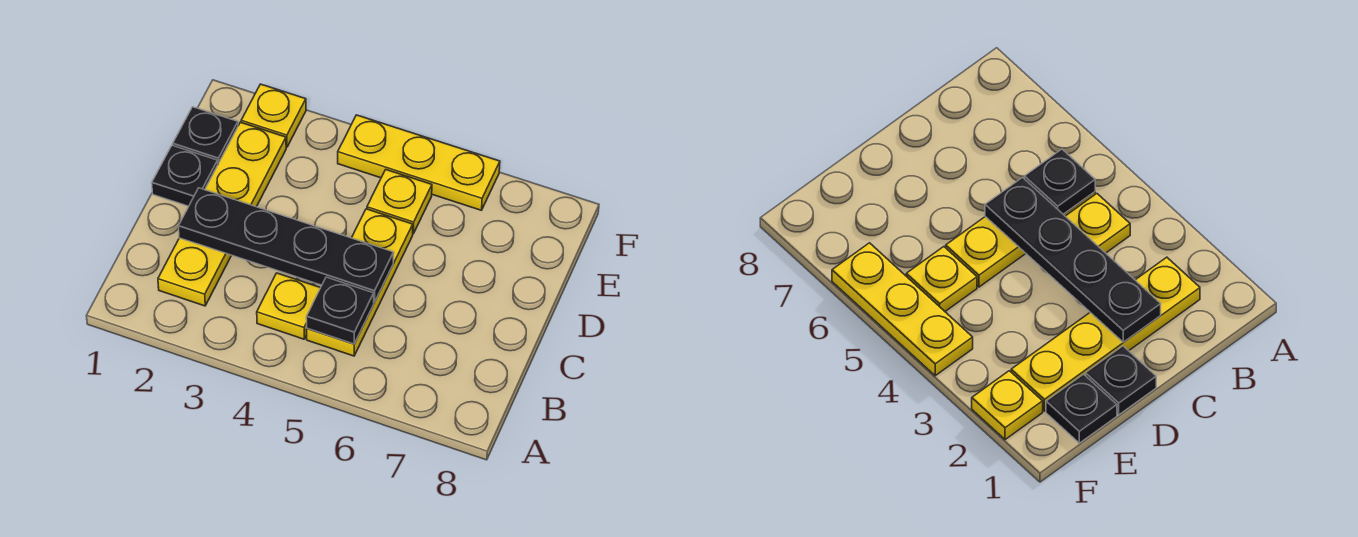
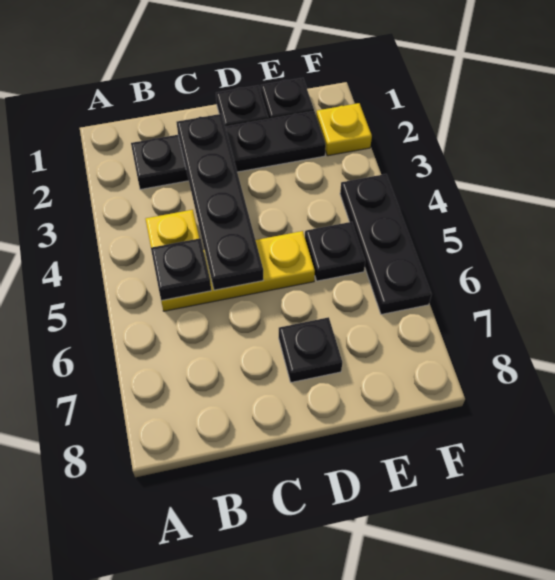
yellow plate B2:E2 level 1 -> black plate B2:E2 level 1
none -> black plate D7 level 1
yellow plate E5 level 1 -> black plate E5 level 1
yellow plate F4:F6 level 1 -> black plate F4:F6 level 1

